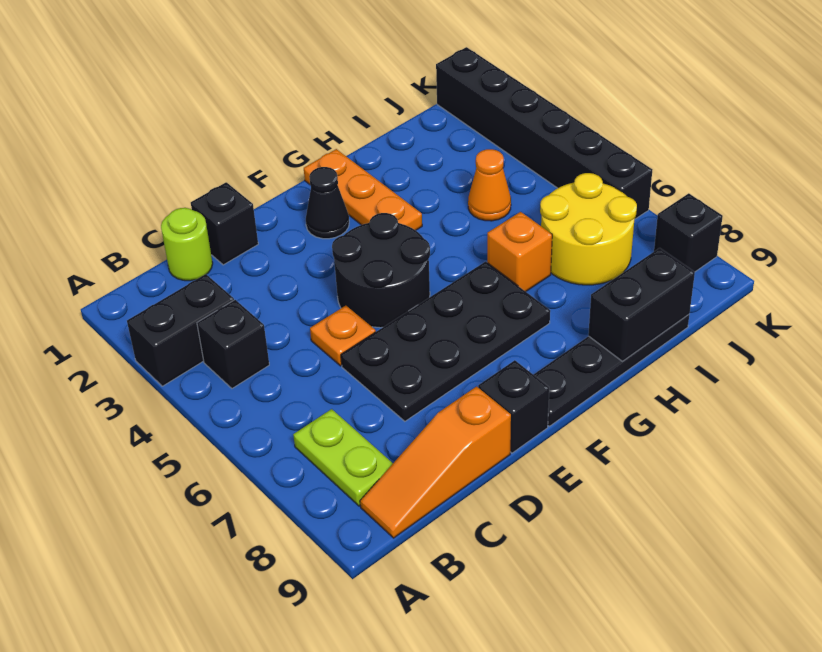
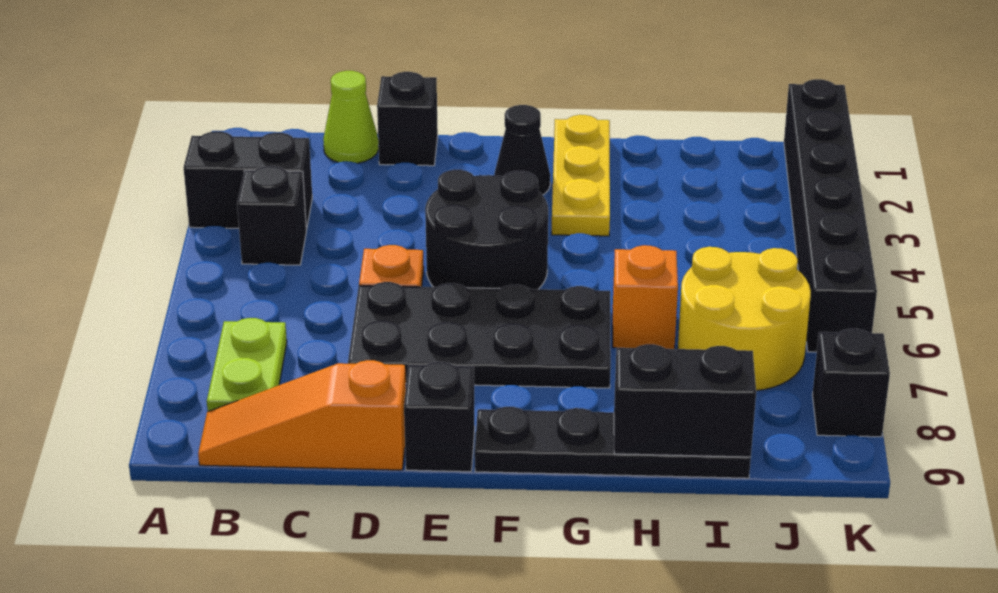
lime round brick C1 level 1 -> lime cone C1 level 1
orange plate G1:G3 level 1 -> yellow plate G1:G3 level 1
orange cone I4 level 1 -> none

